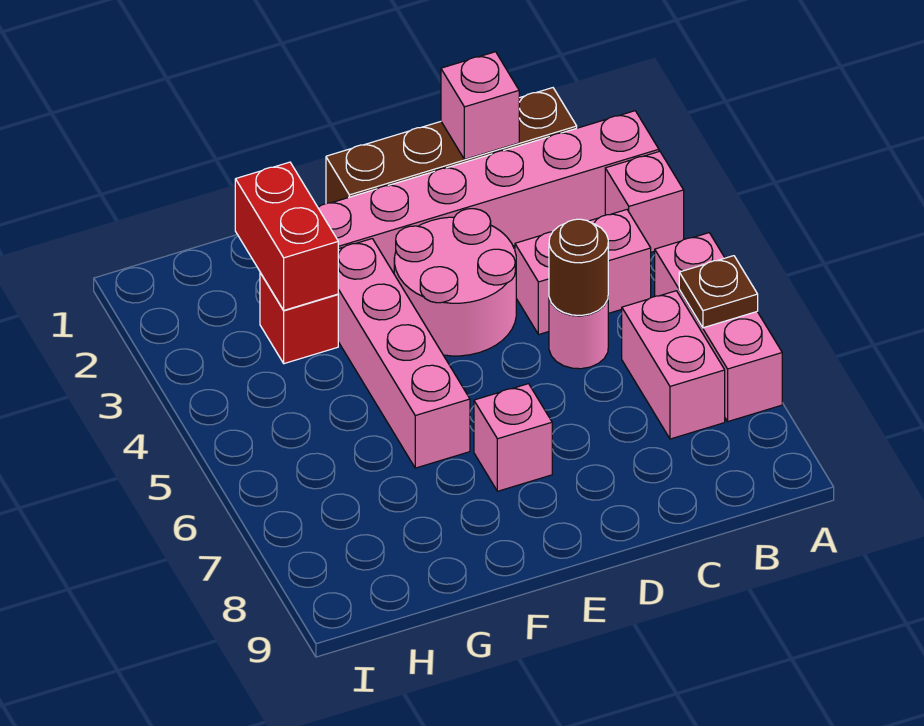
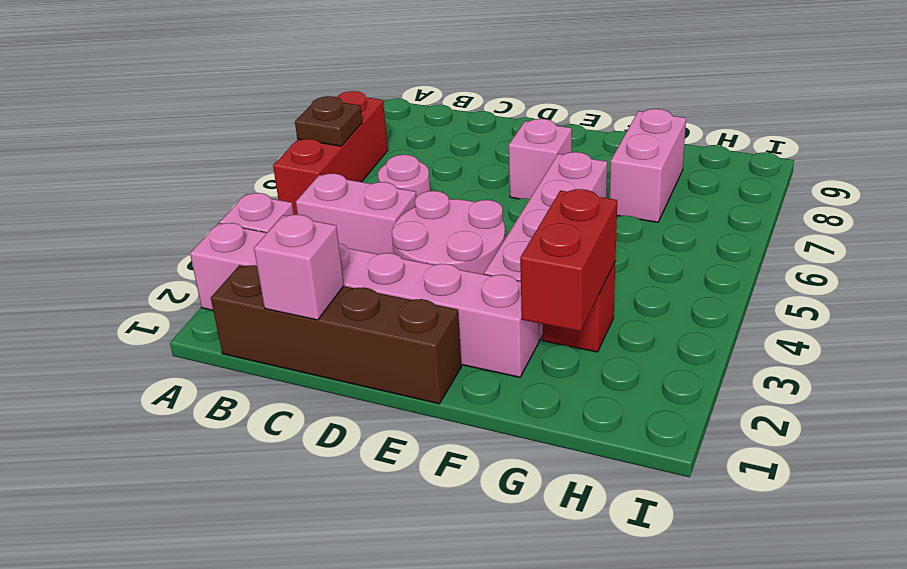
pink brick A5:A7 level 1 -> red brick A5:A7 level 1
pink brick B6:B7 level 1 -> pink brick G7:G8 level 1
brown round brick C5 level 2 -> none

